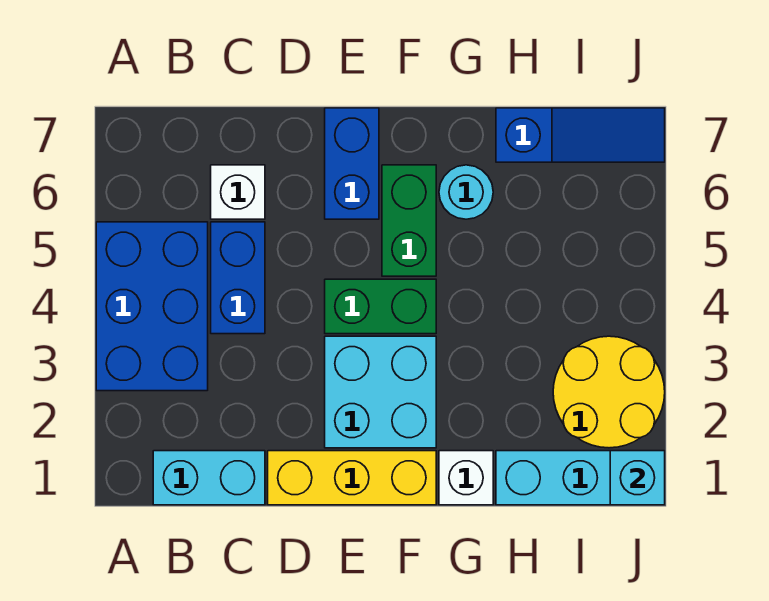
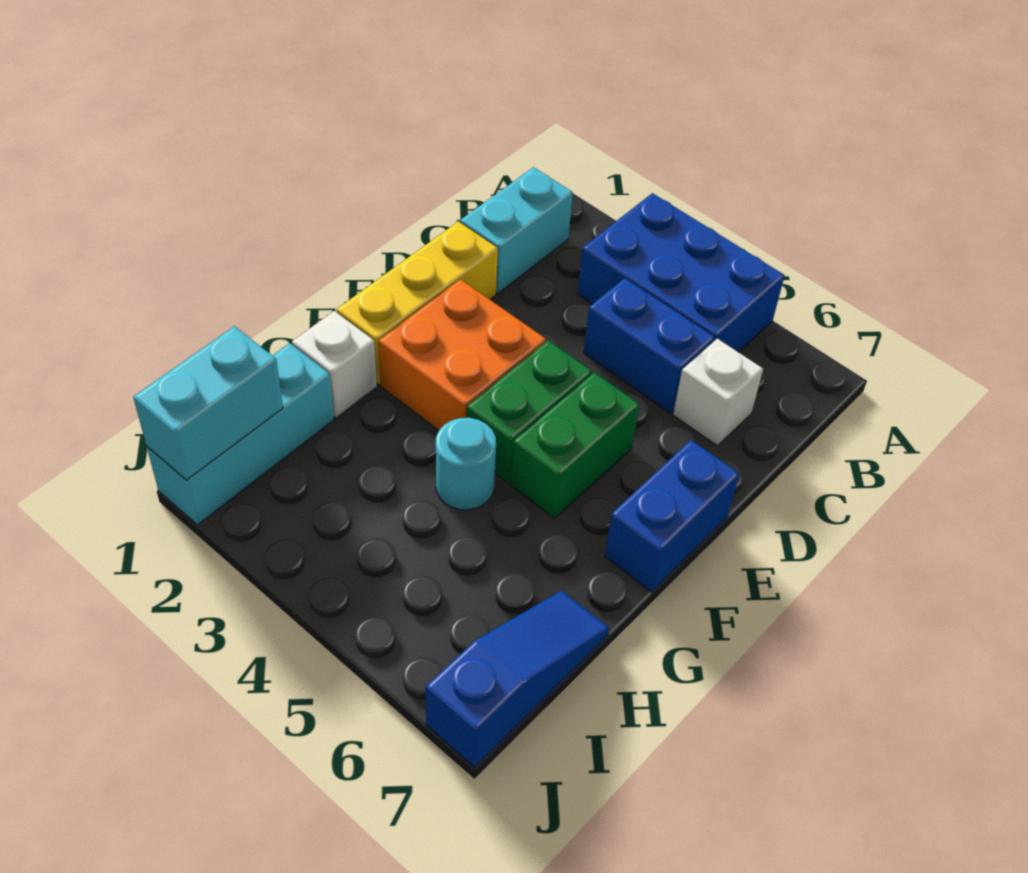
cyan brick E2:F3 level 1 -> orange brick E2:F3 level 1
blue brick E6:E7 level 1 -> blue brick E7:F7 level 1
green brick F5:F6 level 1 -> green brick E5:F5 level 1
cyan round brick G6 level 1 -> cyan round brick G4 level 1
blue slope H7:J7 level 1 top H -> blue slope H7:J7 level 1 top J
yellow round brick I2:J3 level 1 -> none
cyan brick J1 level 2 -> cyan brick I1:J1 level 2

